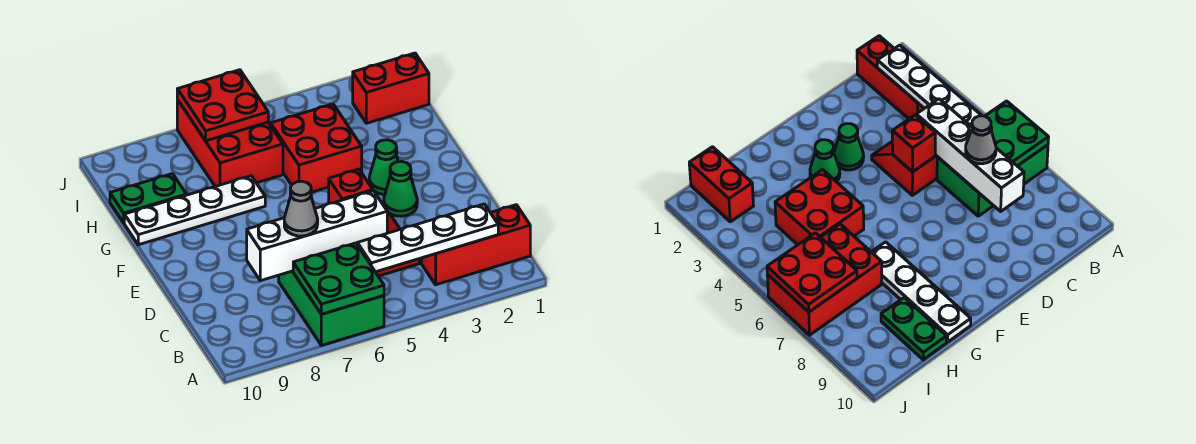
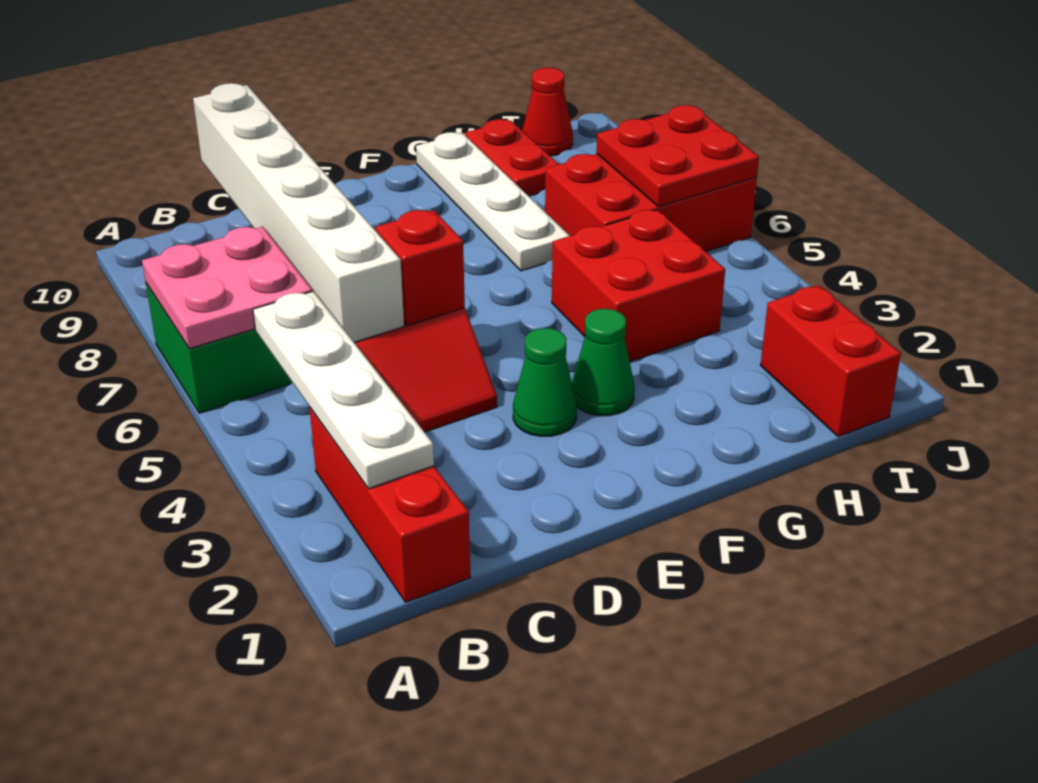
green plate A6:B7 level 2 -> pink plate A6:B7 level 2
white brick C5:C8 level 2 -> white brick C5:C10 level 2
grey cone C7 level 3 -> none
green plate H9:H10 level 1 -> red plate H9:H10 level 1
none -> red cone I10 level 1

